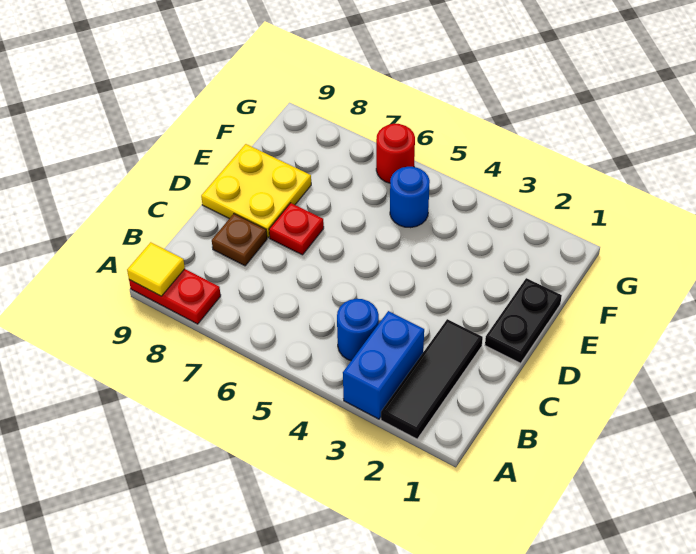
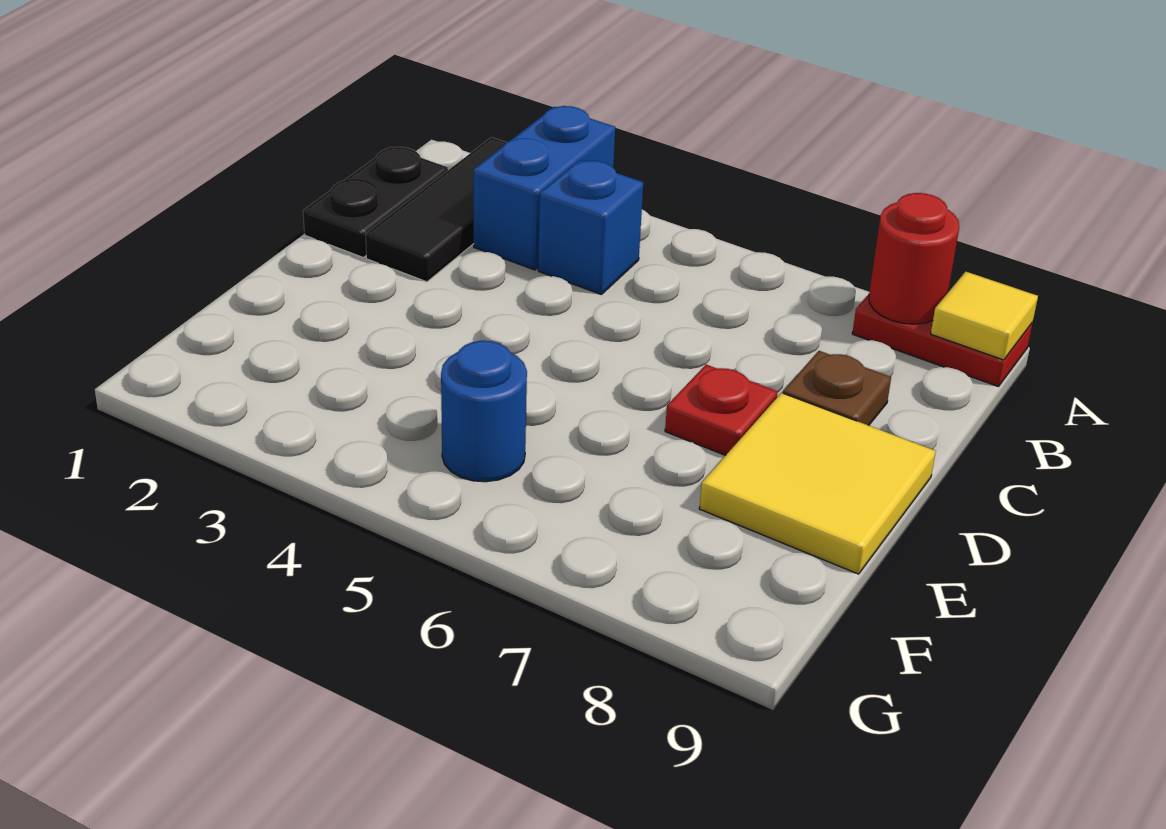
blue round brick B4 level 1 -> blue brick B4 level 1
black plate D1:E1 level 1 -> black plate B1:C1 level 1
yellow plate D8:E9 level 1 -> yellow tile D8:E9 level 1
red round brick G6 level 1 -> red round brick A8 level 2

